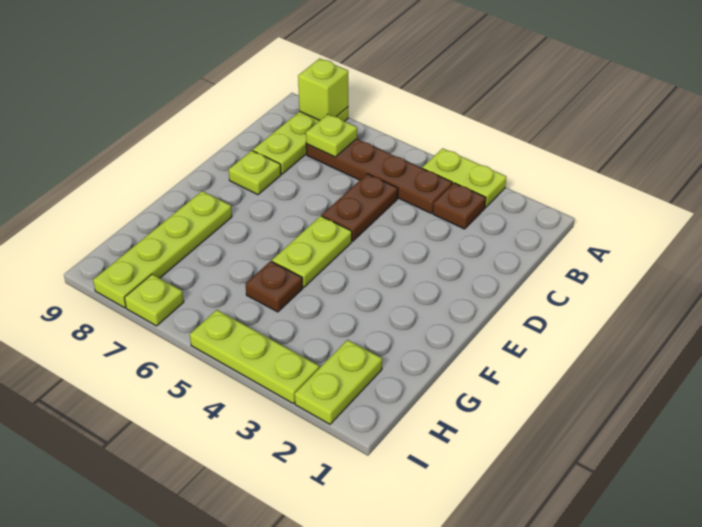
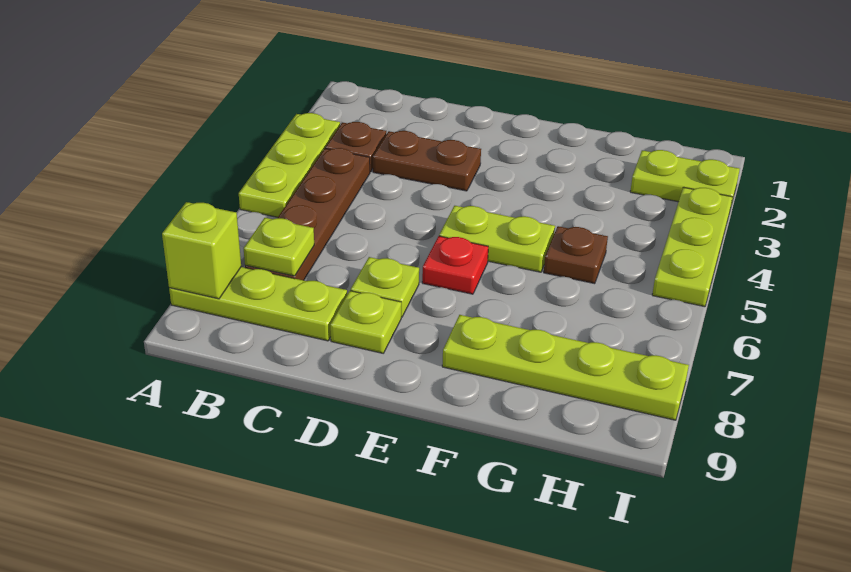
lime plate A3:A4 level 1 -> lime plate A3:A5 level 1
brown plate C5:D5 level 1 -> brown plate C3:D3 level 1
none -> red plate E6 level 1
lime plate I7 level 1 -> lime plate D7 level 1

